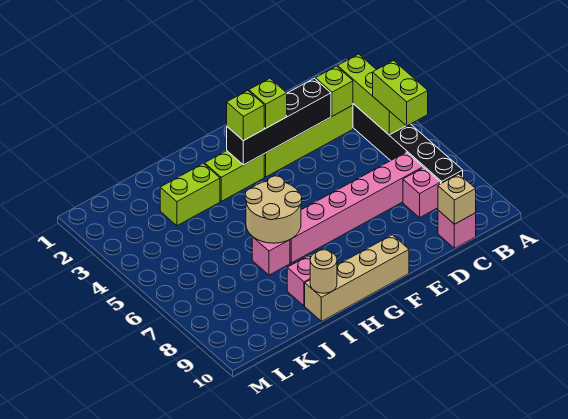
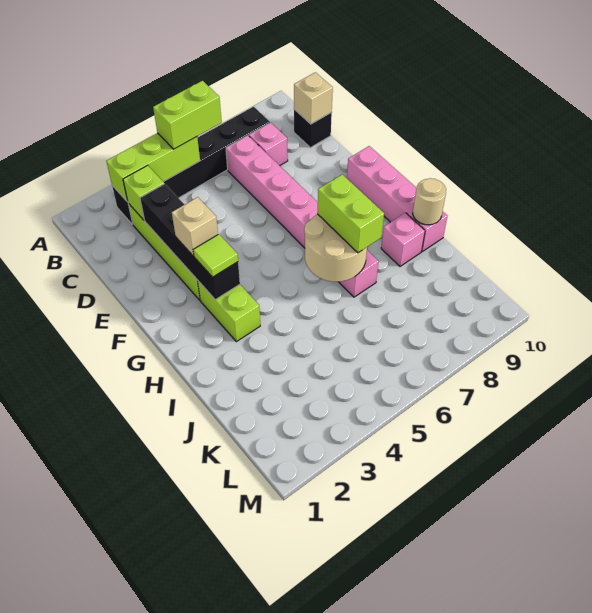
pink brick C10 level 1 -> black brick C10 level 1
lime brick F3 level 3 -> tan brick F3 level 3
tan brick F10:I10 level 1 -> pink brick F10:I10 level 1
lime brick G3 level 3 -> lime tile G3 level 3
lime brick I3:J3 level 1 -> lime brick H7:I7 level 3

